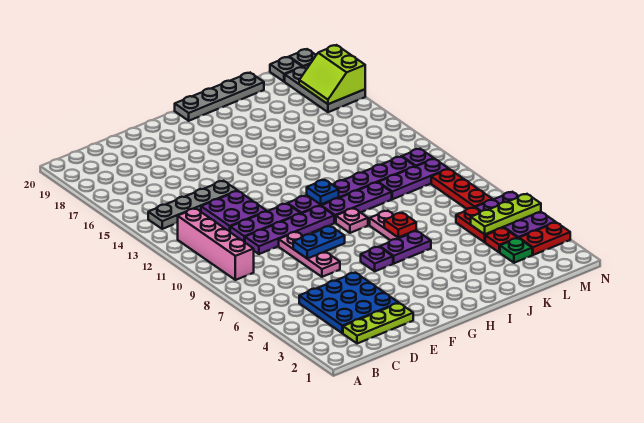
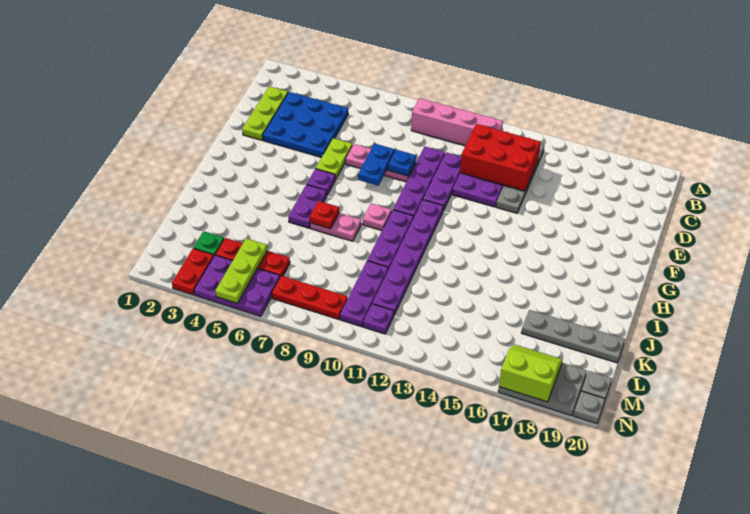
none -> red brick C12:D14 level 2
none -> lime plate E6:F6 level 1
blue plate H11 level 2 -> blue plate E9 level 2
grey plate H20:K20 level 1 -> grey plate K17:K20 level 1

